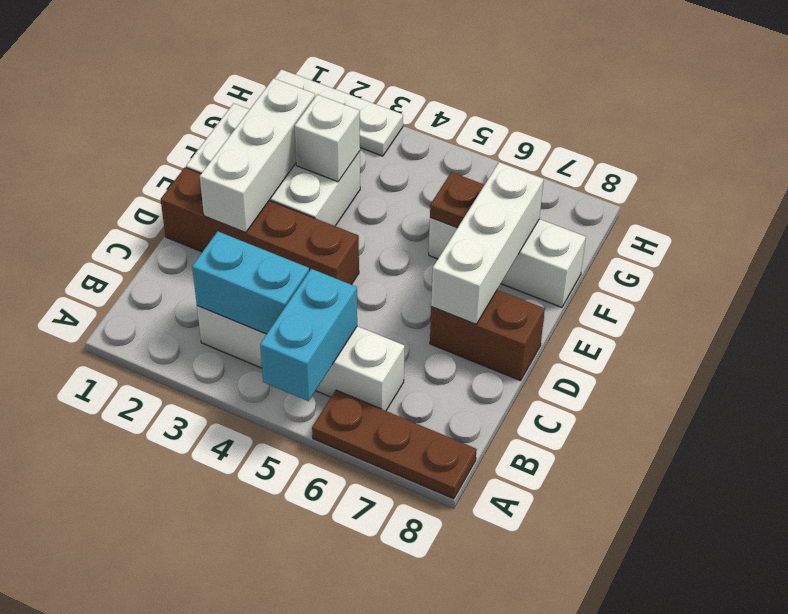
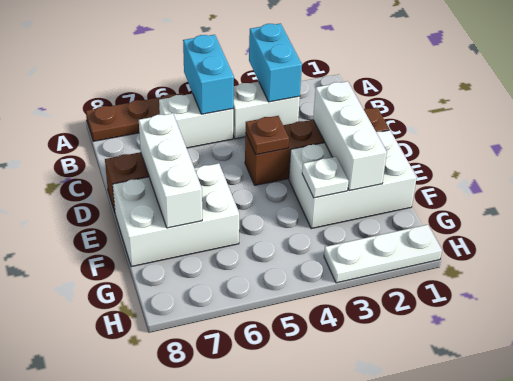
cyan brick B3:B4 level 2 -> cyan brick A3:B3 level 2
white brick F3 level 2 -> white plate F3 level 2
white brick F6:F8 level 1 -> white brick E6:F8 level 1
brown plate F6 level 2 -> brown plate D4 level 2

